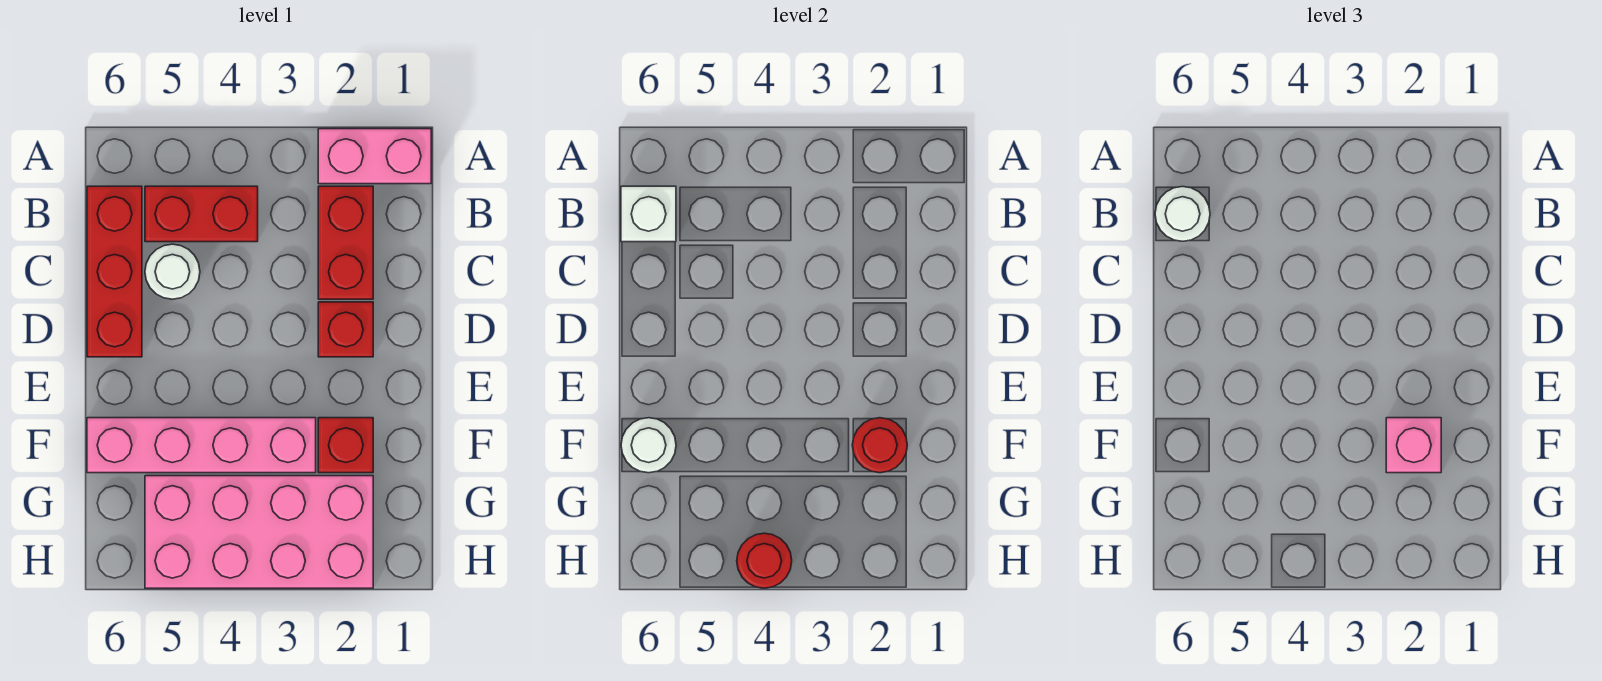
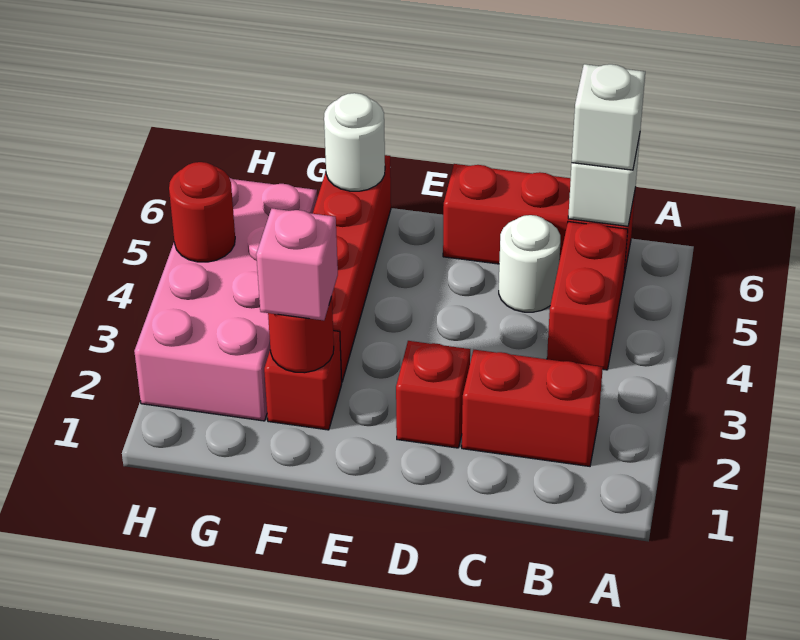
pink brick A1:A2 level 1 -> none
white round brick B6 level 3 -> white brick B6 level 3
pink brick F3:F6 level 1 -> red brick F3:F6 level 1

